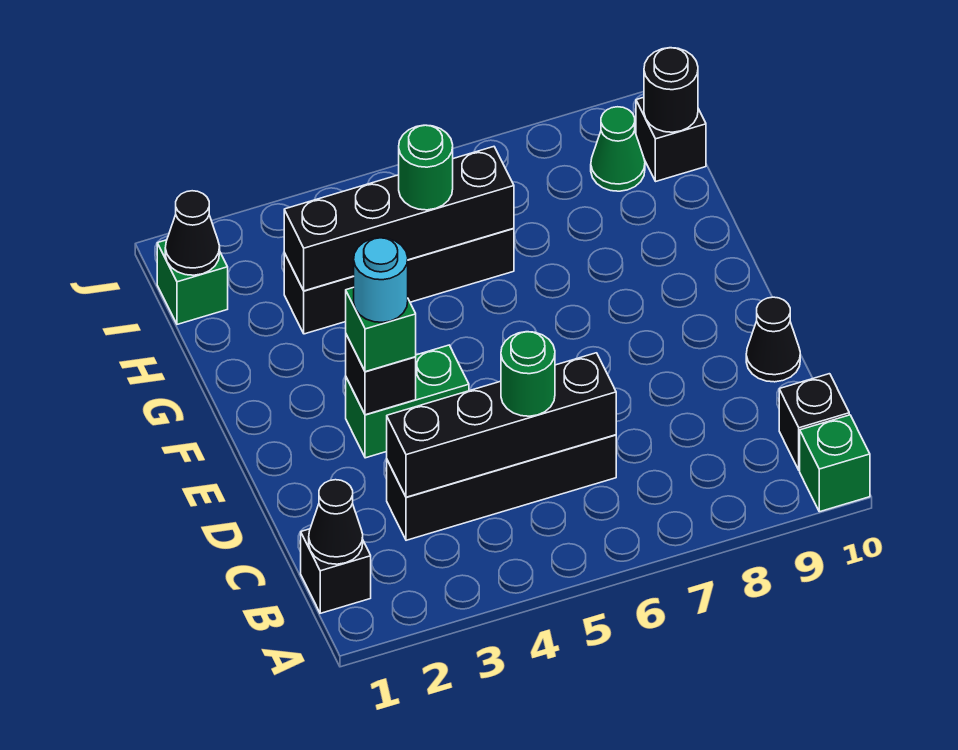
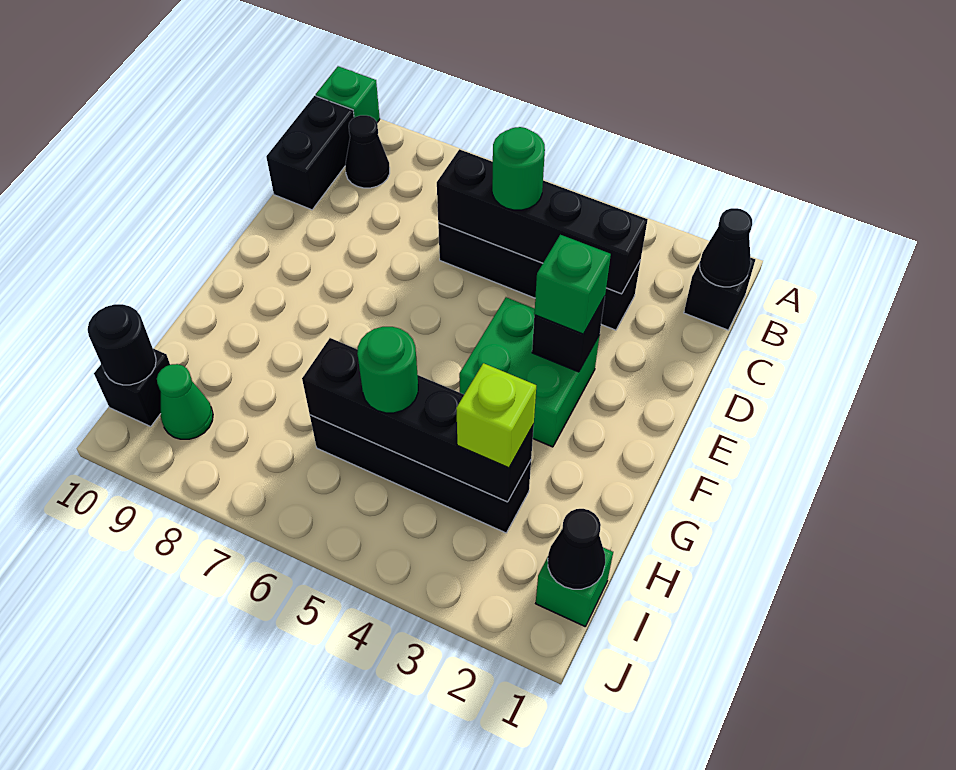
black brick B10 level 1 -> black brick B10:C10 level 1
black cone D10 level 1 -> black cone B9 level 1
green brick E3:E4 level 1 -> green brick E3:F4 level 1
cyan round brick E3 level 4 -> none
none -> lime brick H3 level 3

